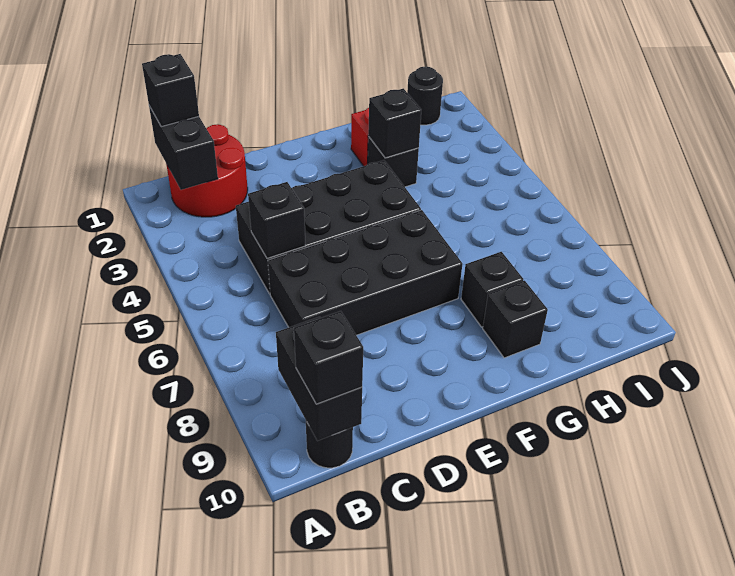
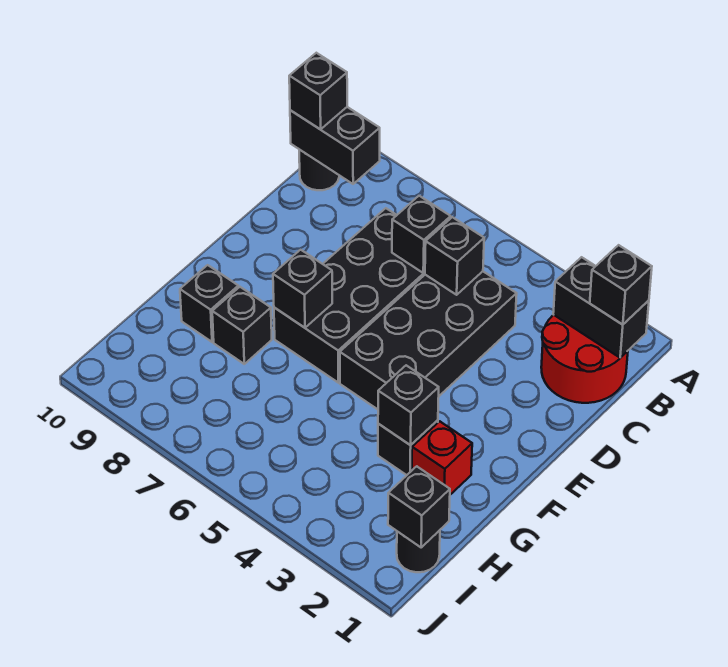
none -> black brick C6 level 2
none -> black brick F7 level 2
none -> black brick I1 level 2

